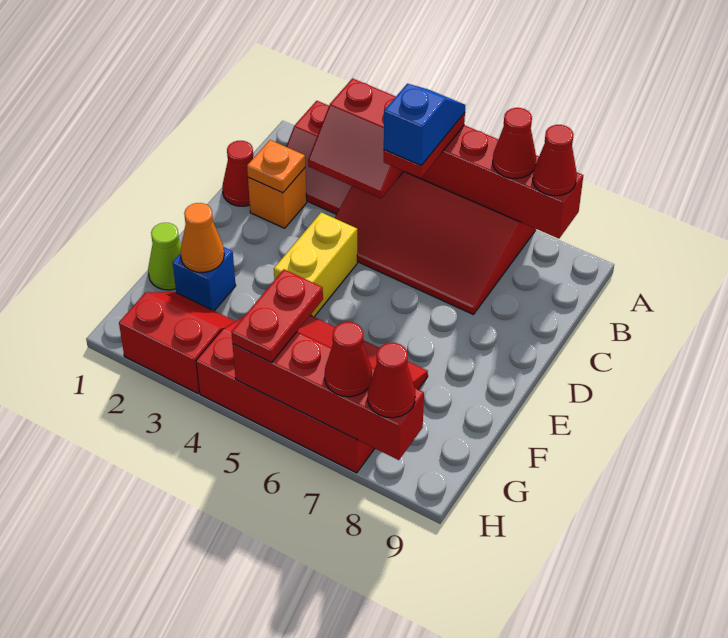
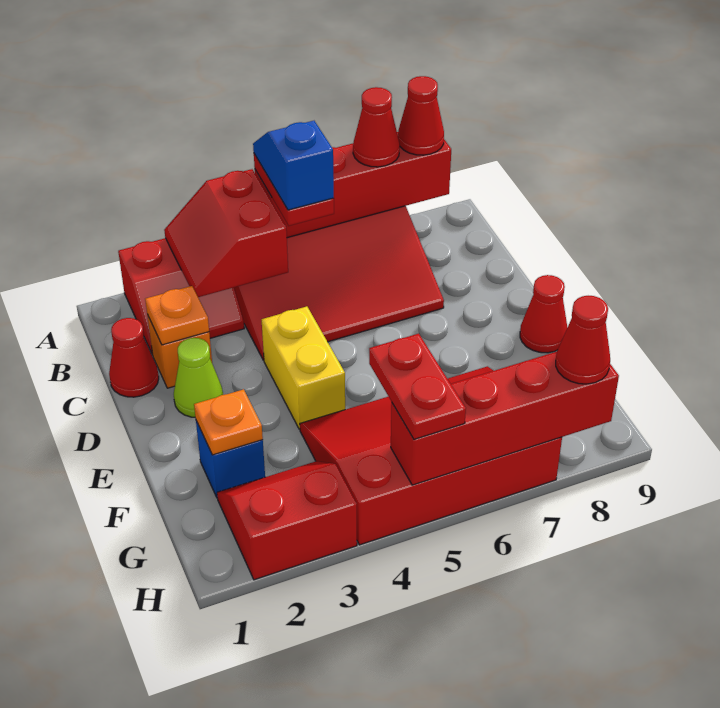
red slope A3:B4 level 2 top A -> red slope A3:B4 level 2 top 4
lime cone F1 level 1 -> lime cone D2 level 1
orange cone F2 level 2 -> orange plate F2 level 2
red cone H7 level 3 -> red cone E9 level 1

